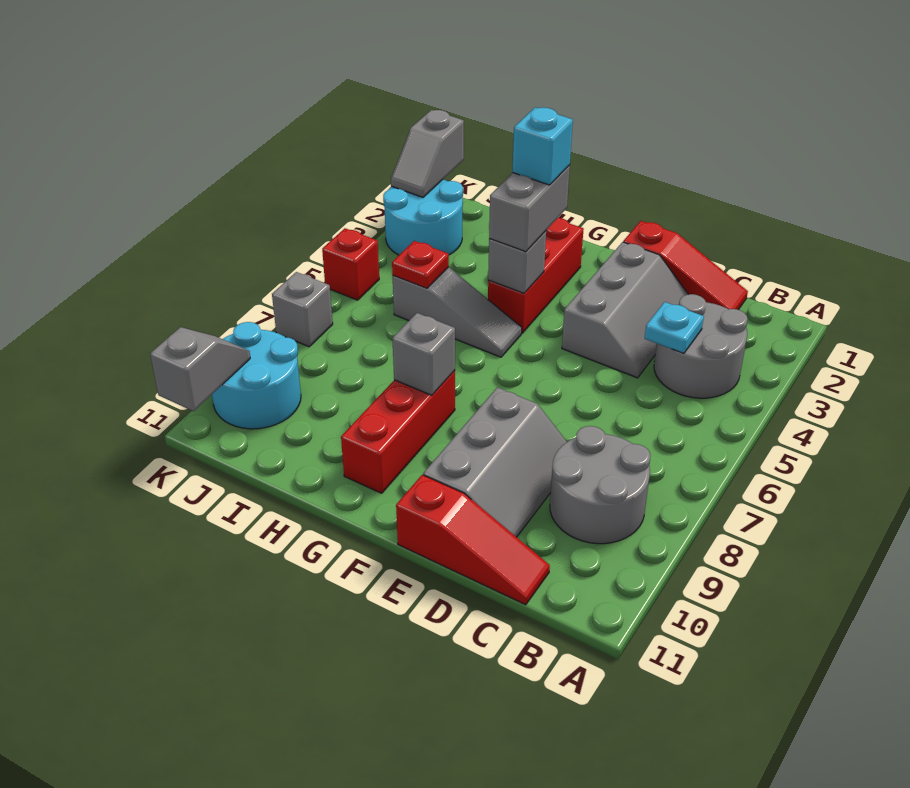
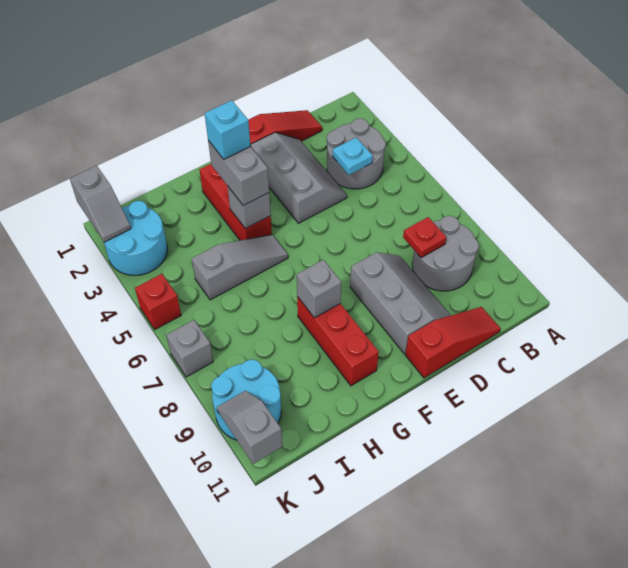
red plate I5 level 2 -> red plate C8 level 2

